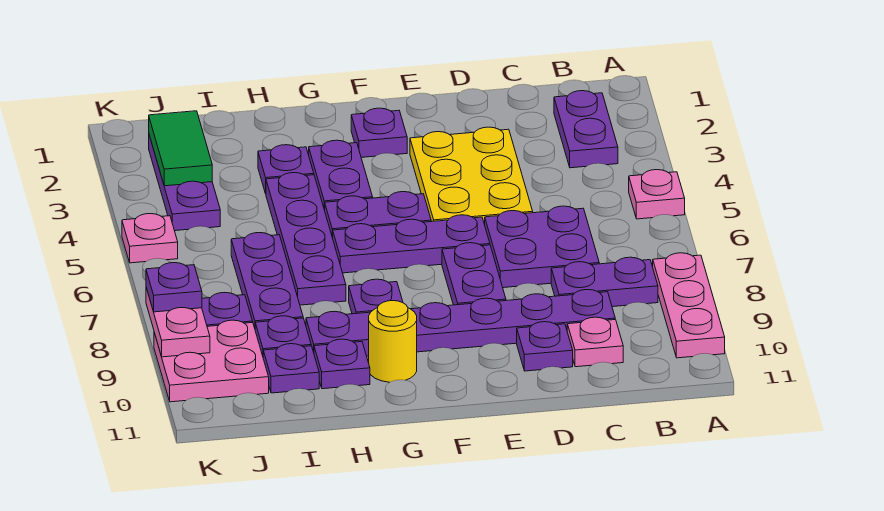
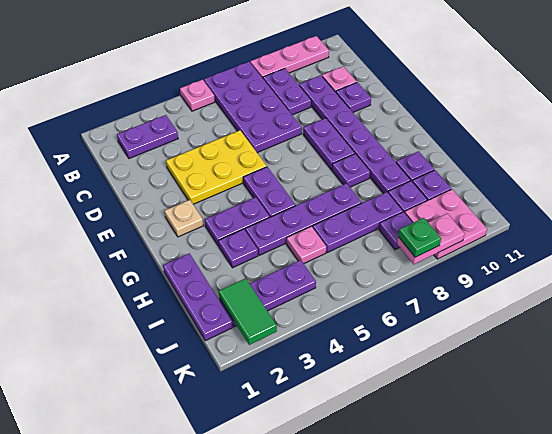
purple plate C6:D7 level 1 -> purple plate A6:D7 level 1
purple plate E6:G6 level 1 -> purple plate H1:J1 level 1
purple plate E7:E8 level 1 -> purple plate E8:F8 level 1
purple plate F2 level 1 -> tan plate F2 level 1
yellow round brick G10 level 1 -> none
green tile J2:J3 level 2 -> green tile J2:K2 level 2
pink plate K5 level 1 -> pink plate I5 level 1
purple plate K8 level 3 -> green plate K8 level 3

